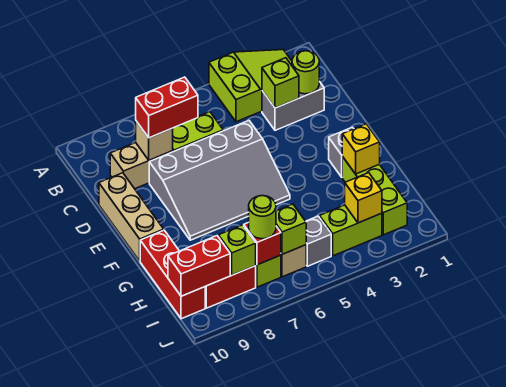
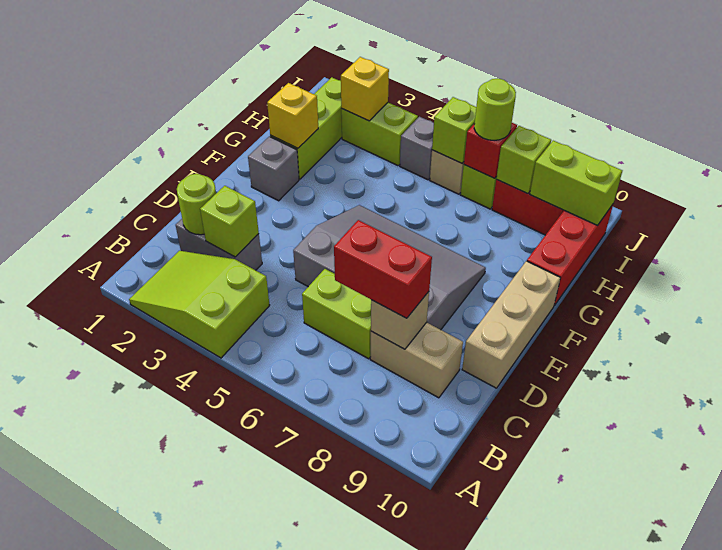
red brick I9:I10 level 2 -> lime brick I9:I10 level 2

